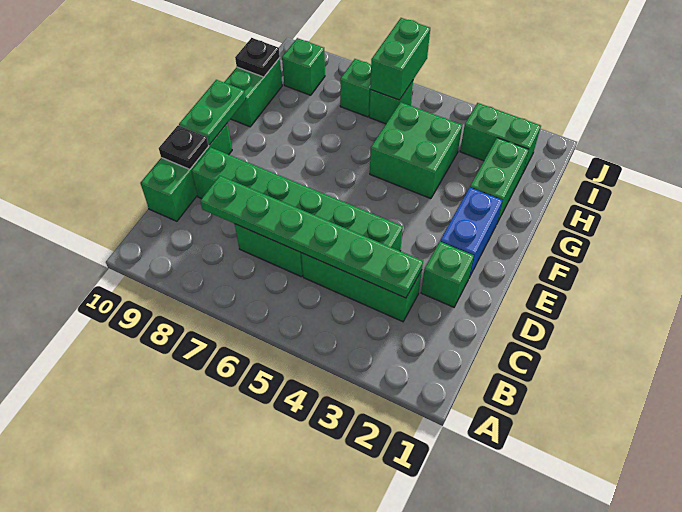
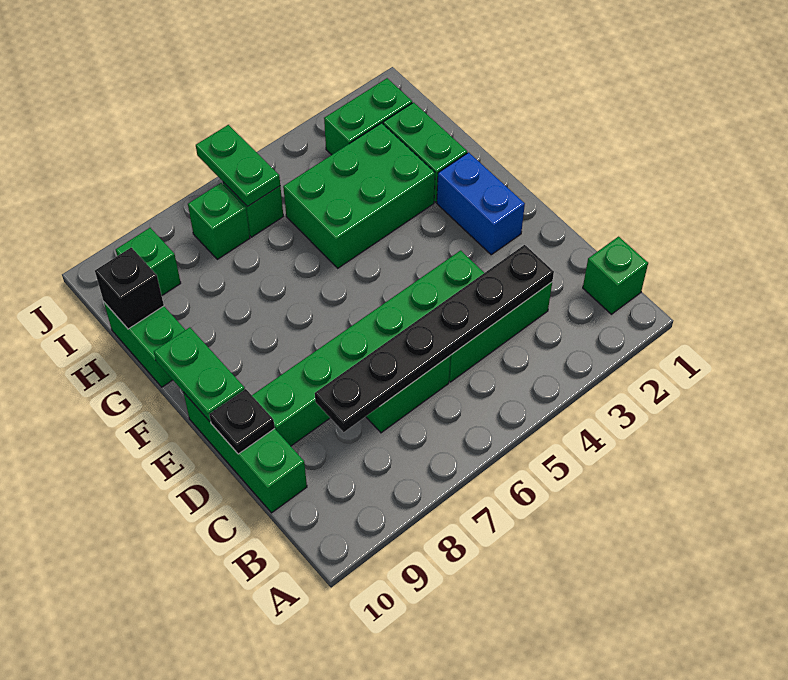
green plate C3:C8 level 2 -> black plate C3:C8 level 2
green brick D2 level 1 -> green brick B1 level 1
green brick G4:H5 level 1 -> green brick G3:H5 level 1
black plate H10 level 2 -> black brick H10 level 2
green brick I6:J6 level 2 -> green plate I6:J6 level 2

